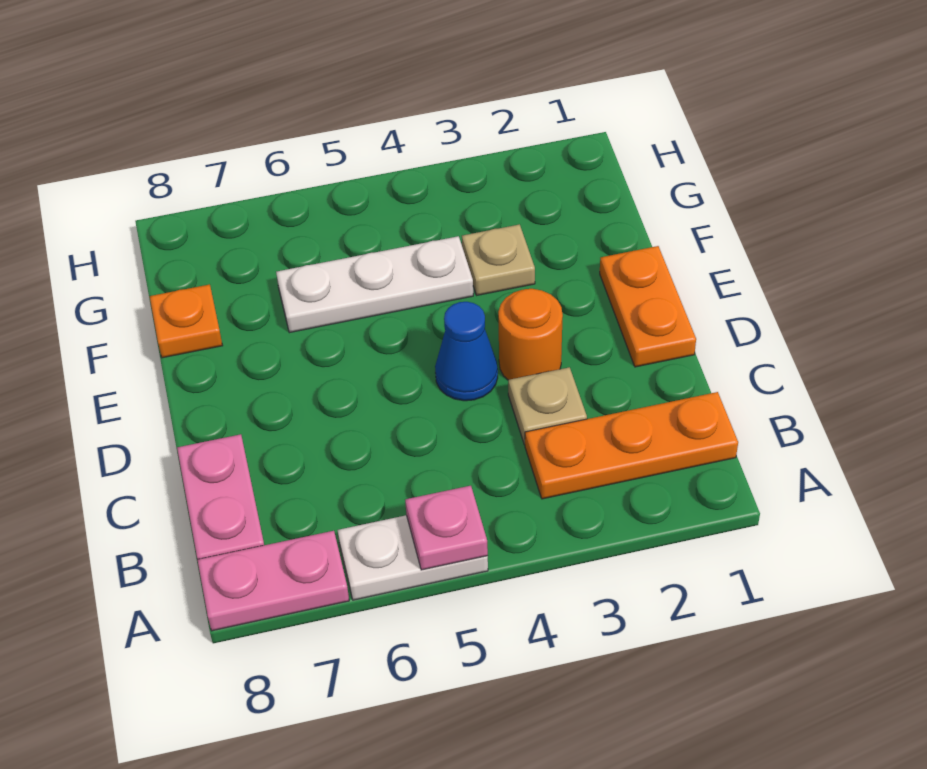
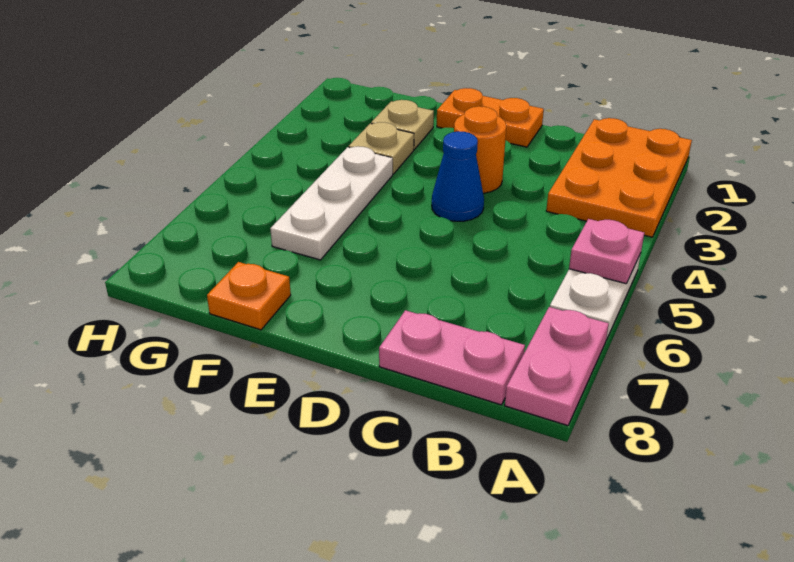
orange plate B1:B3 level 1 -> orange plate A1:B3 level 1
tan plate C3 level 1 -> tan plate F2 level 1

